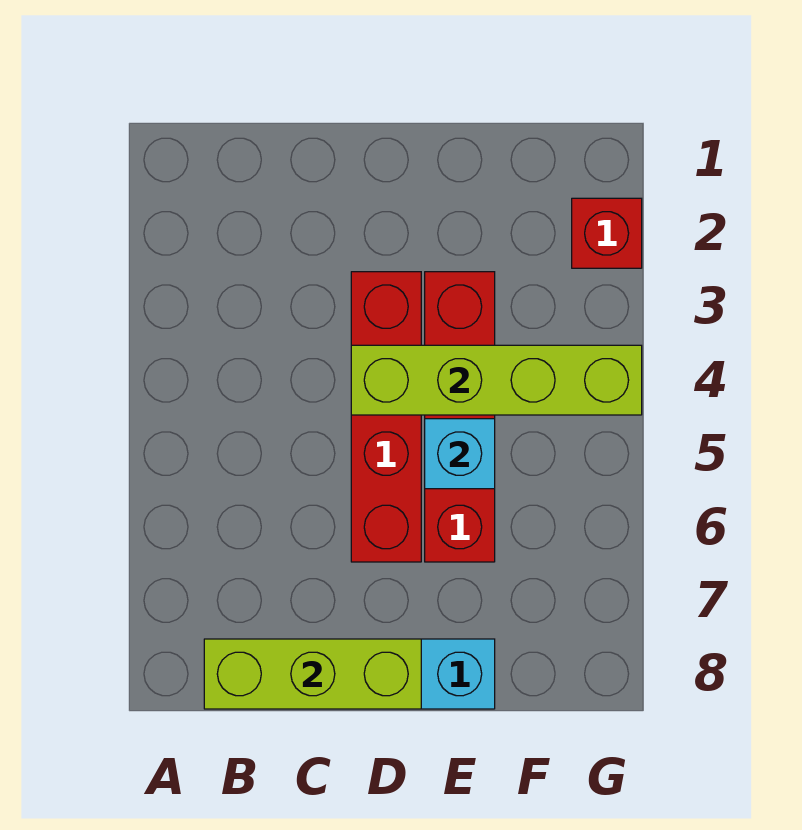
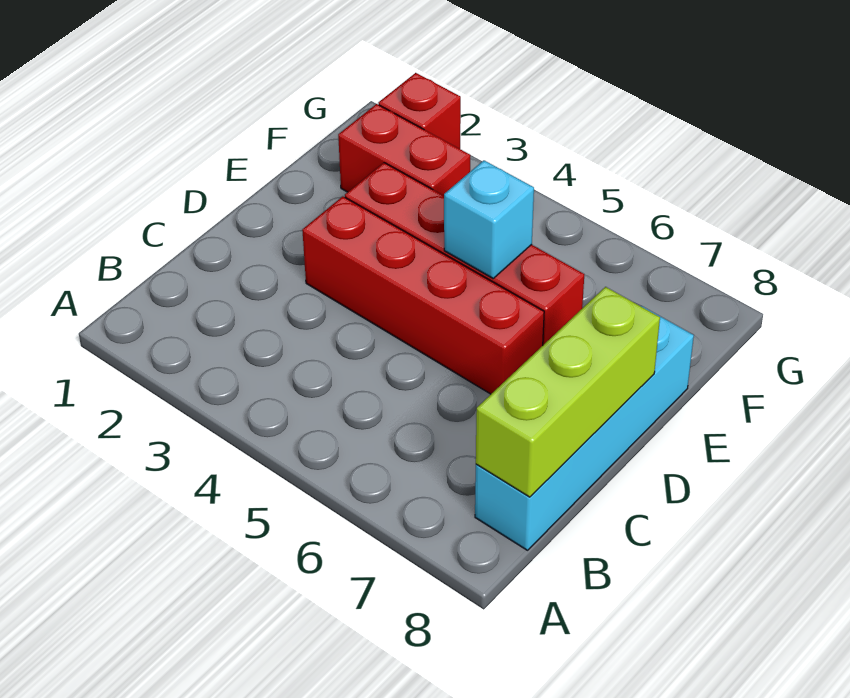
lime brick D4:G4 level 2 -> none
none -> red brick F2:F3 level 1

